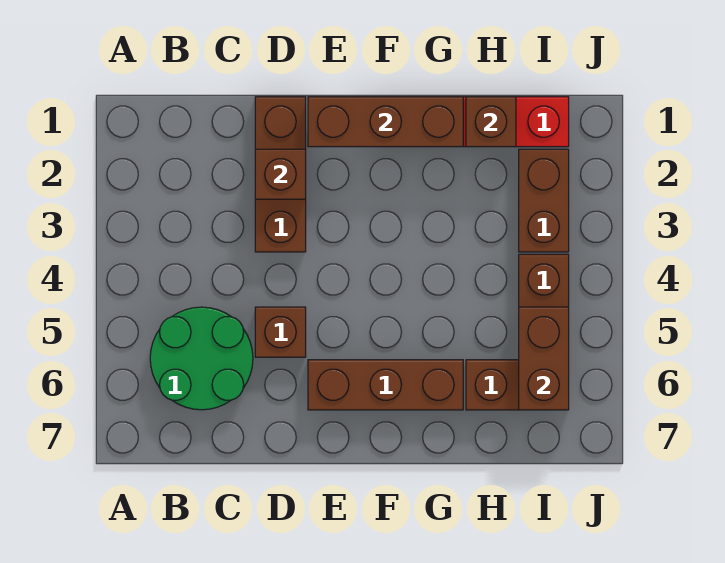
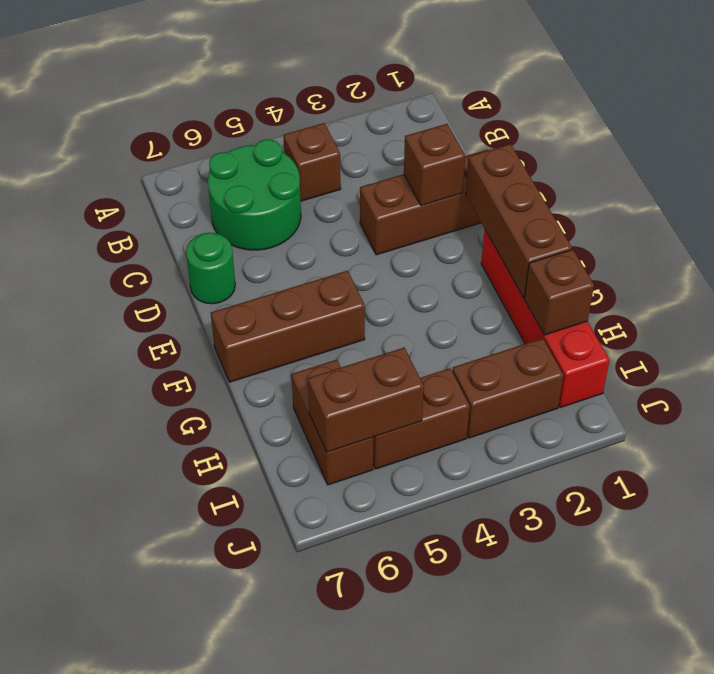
brown brick D5 level 1 -> brown brick B4 level 1
none -> green round brick D7 level 1
brown brick E6:G6 level 1 -> brown brick F5:F7 level 1

